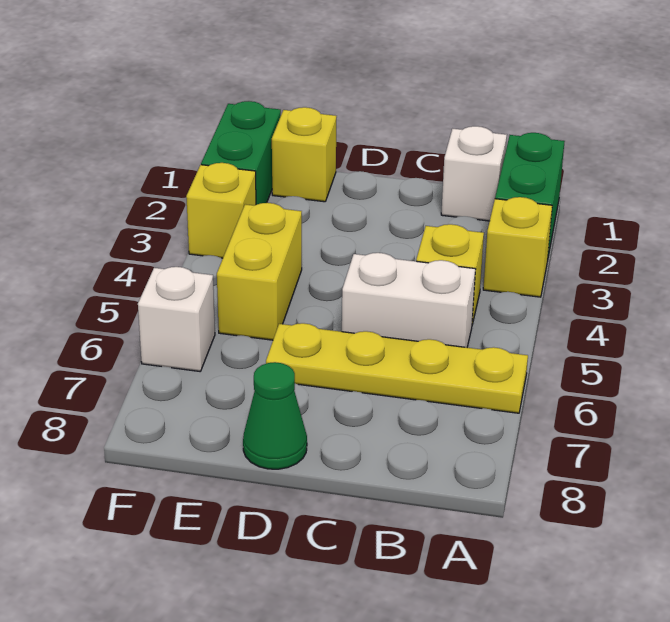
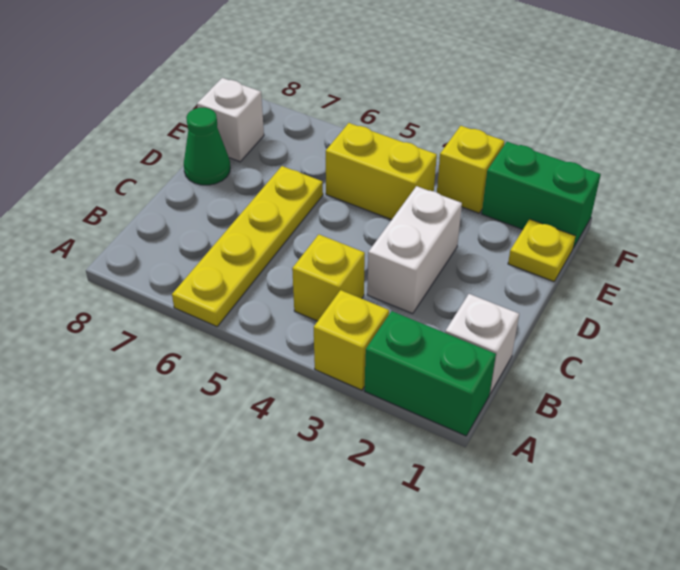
white brick B5:C5 level 1 -> white brick C3:D3 level 1
yellow brick E1 level 1 -> yellow plate E1 level 1
white brick F6 level 1 -> white brick E8 level 1

